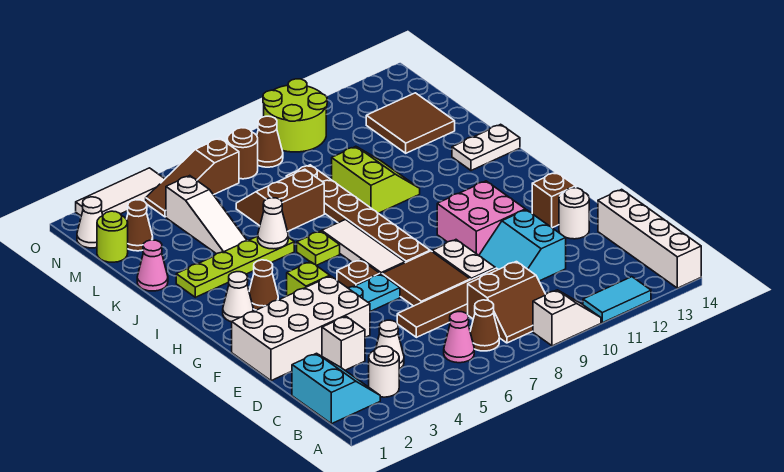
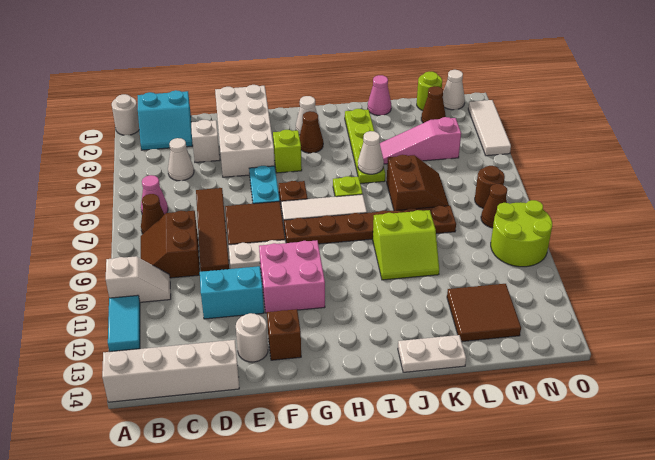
white slope A9:A10 level 1 top 9 -> white slope A10:B10 level 1 top A
white round brick B3 level 1 -> white round brick A1 level 1
white plate J13:J14 level 1 -> white plate J14:K14 level 1
white slope K4:M4 level 1 top M -> pink slope K4:M4 level 1 top M
brown slope N4:N6 level 1 top 6 -> none

